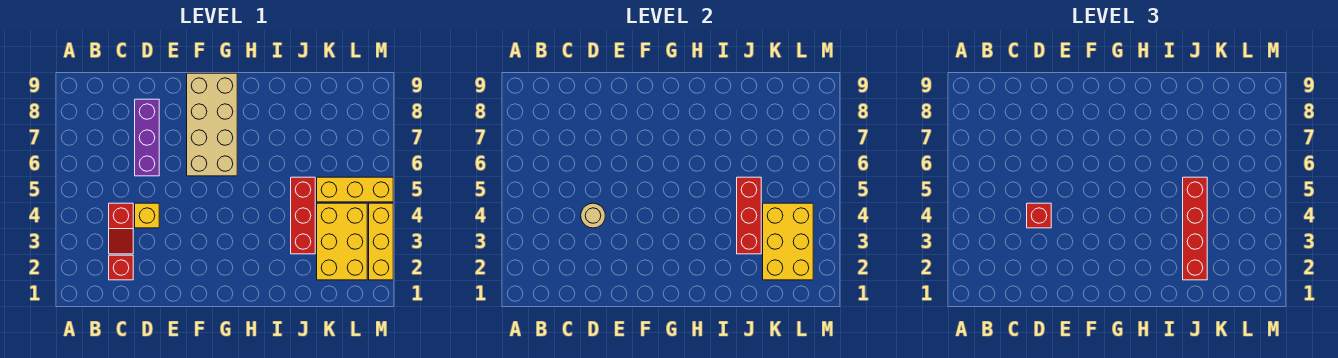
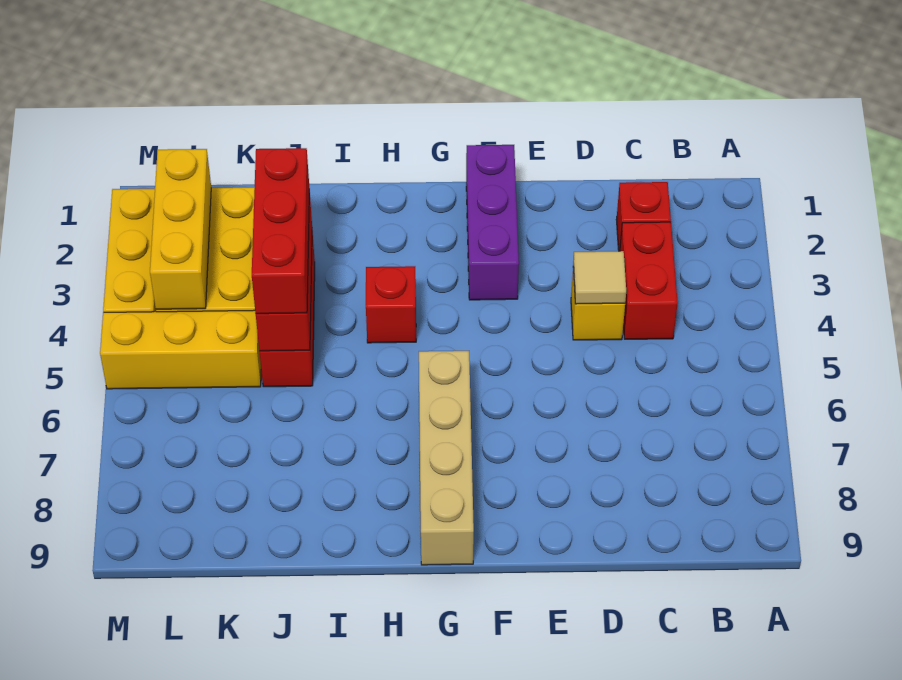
red slope C3:C4 level 1 top 4 -> red brick C3:C4 level 1
tan round brick D4 level 2 -> tan tile D4 level 2
red brick D4 level 3 -> red brick H4 level 1
purple brick D6:D8 level 1 -> purple brick F1:F3 level 1
tan brick F6:G9 level 1 -> tan brick G6:G9 level 1
red brick J2:J5 level 3 -> red brick J3:J5 level 3
yellow brick K2:L4 level 2 -> yellow brick L2:L4 level 2

